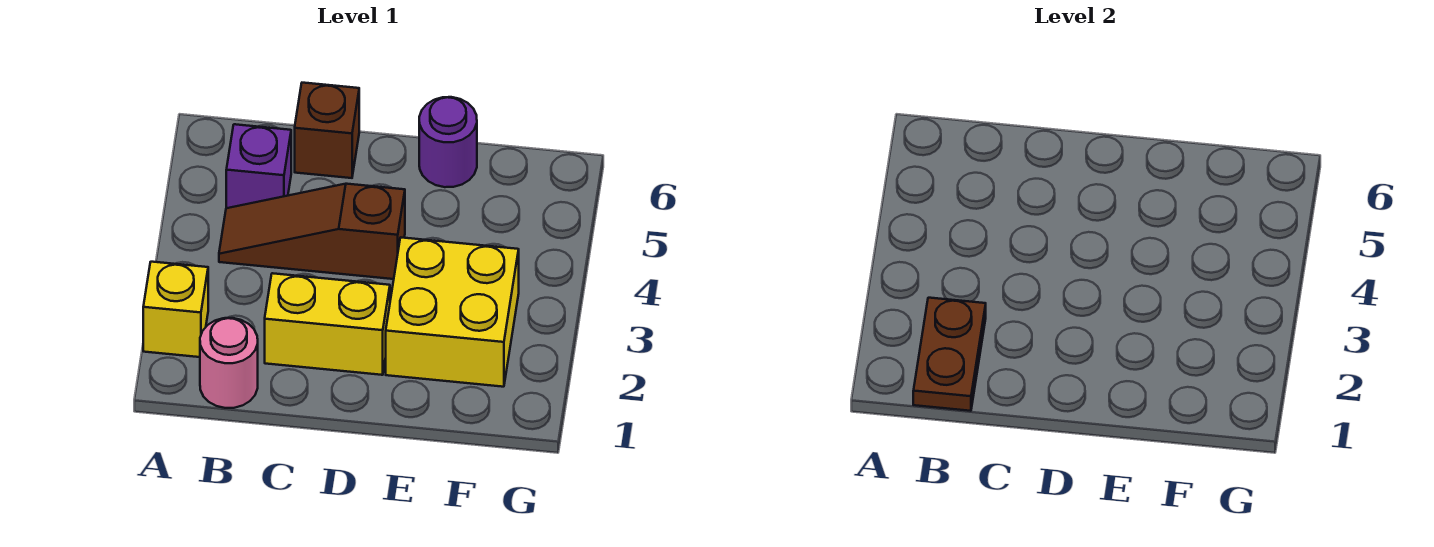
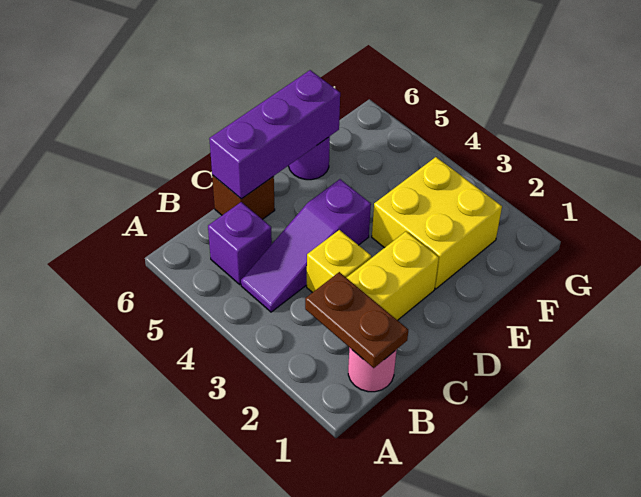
yellow brick A2 level 1 -> yellow brick C3 level 1
brown slope B4:D4 level 1 top D -> purple slope B4:D4 level 1 top D
none -> purple brick C6:E6 level 2

